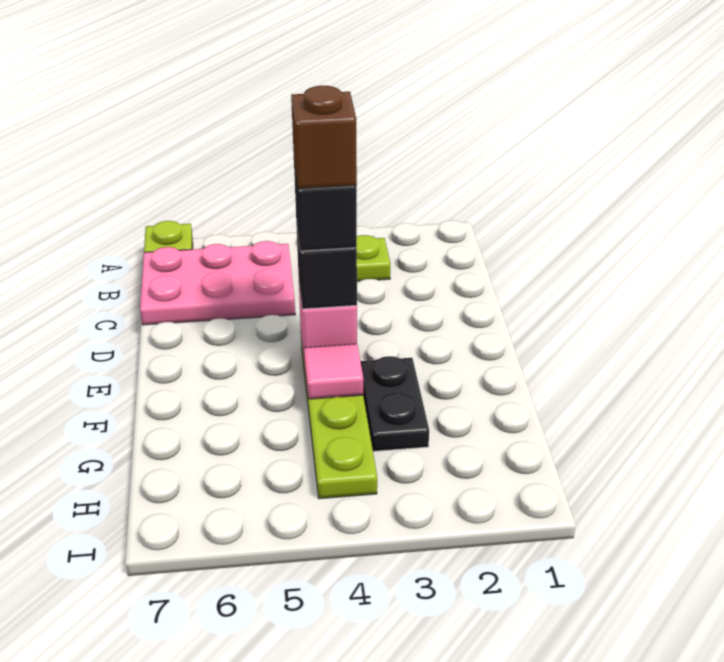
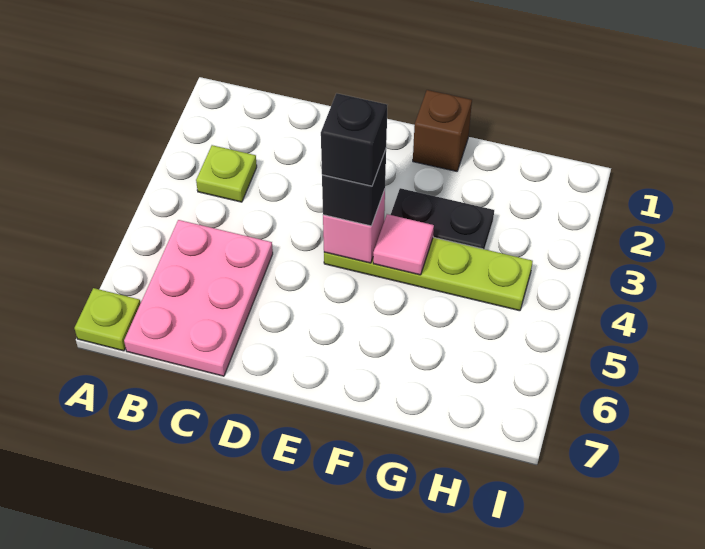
brown brick E4 level 5 -> brown brick F1 level 1

